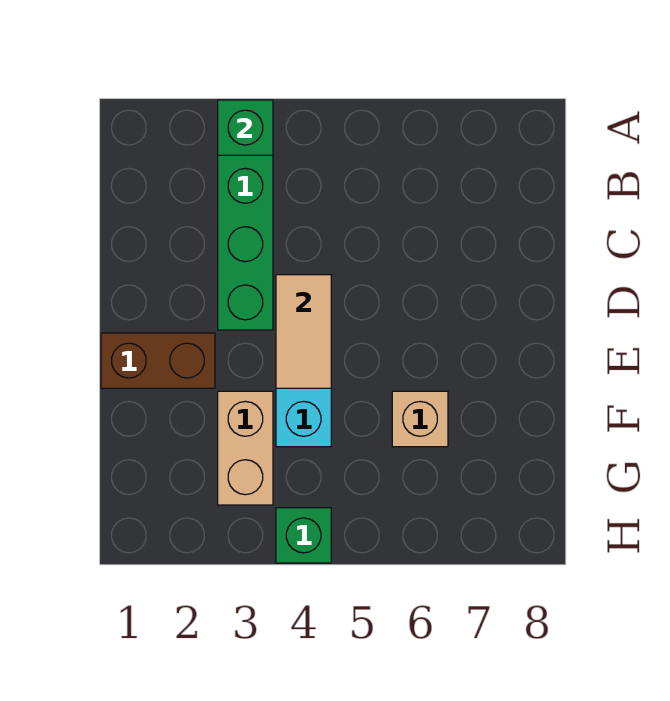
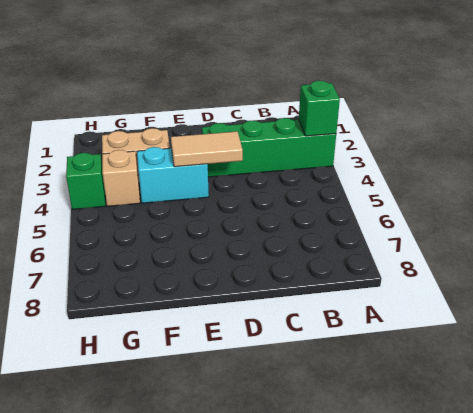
brown brick E1:E2 level 1 -> none
tan brick F6 level 1 -> tan brick G4 level 1

